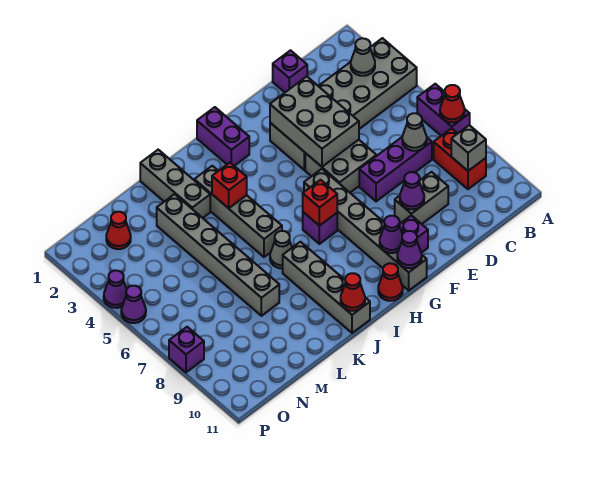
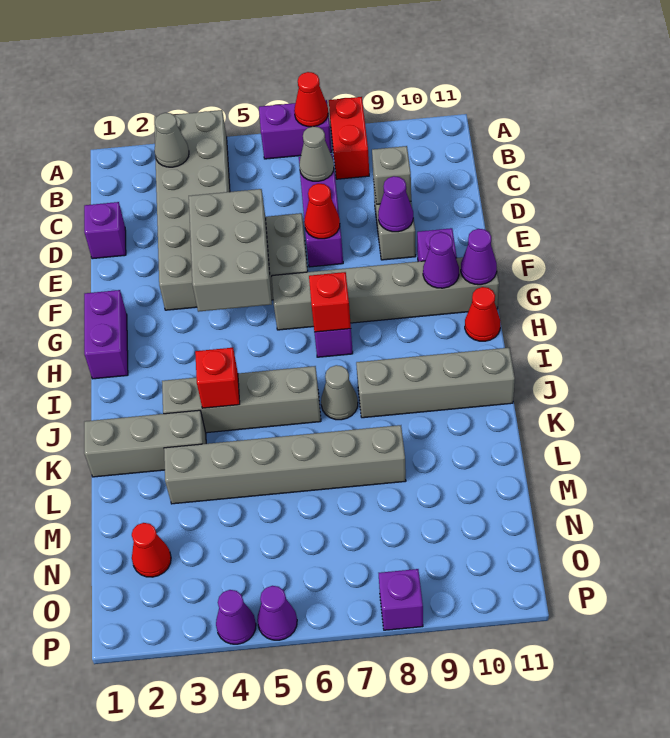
red brick B8:B9 level 1 -> red brick A8:B8 level 1
grey brick B9 level 2 -> grey brick D9 level 2
grey brick E3:F5 level 2 -> grey brick E4:G5 level 2
purple brick H1:H2 level 1 -> purple brick G1:H1 level 1
red cone J11 level 2 -> red cone E7 level 2

